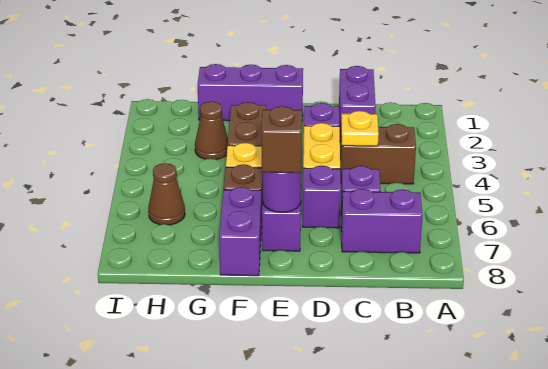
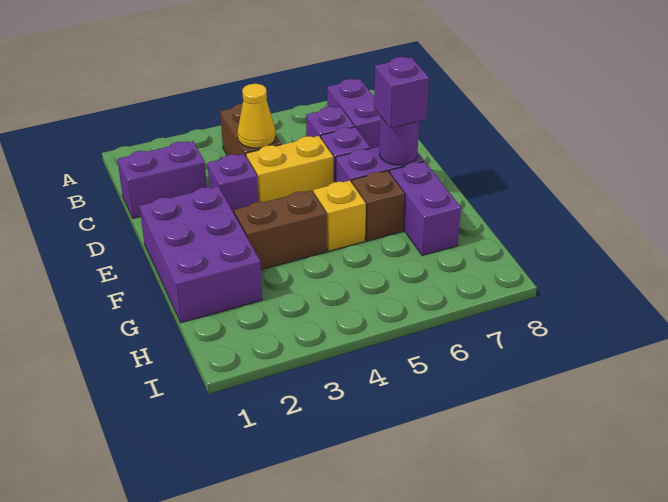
yellow plate C4 level 2 -> yellow cone C4 level 2
purple brick E1:G1 level 1 -> purple brick E1:G2 level 1
brown brick E7 level 3 -> purple brick E7 level 3
purple brick F7:F8 level 1 -> purple brick F7:G7 level 1
brown cone G3 level 1 -> none
brown cone H6 level 1 -> none

